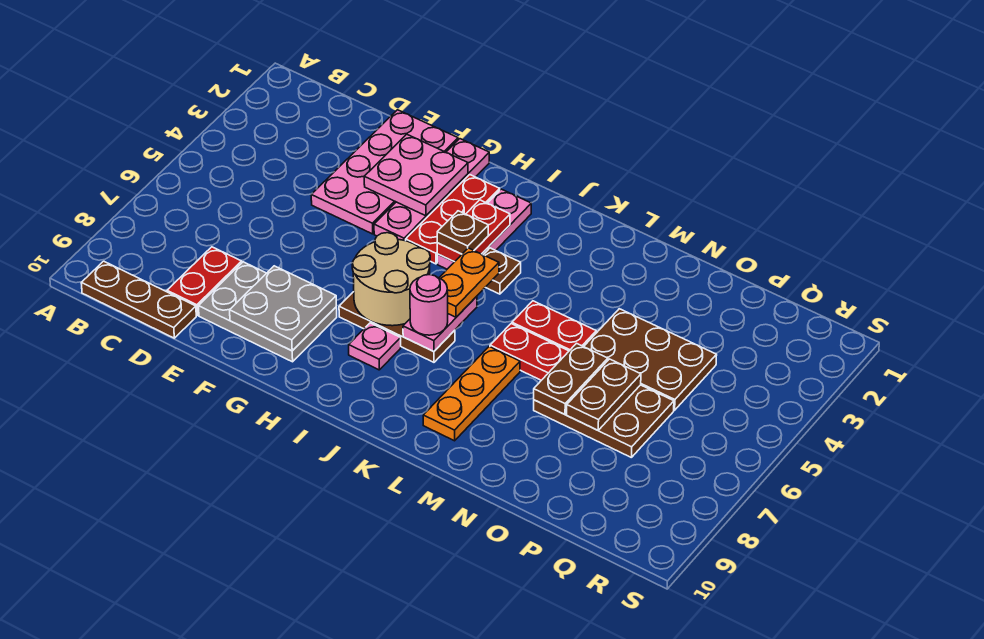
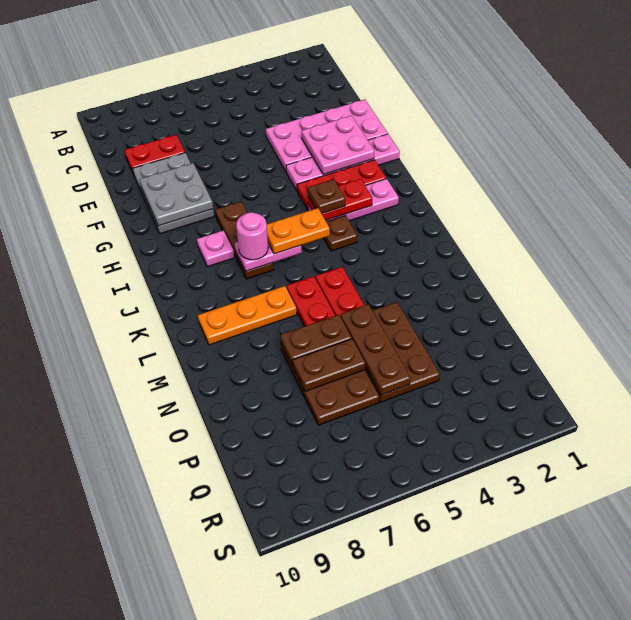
brown plate B10:D10 level 1 -> brown plate N5:P5 level 2
tan round brick H6:I7 level 2 -> none

